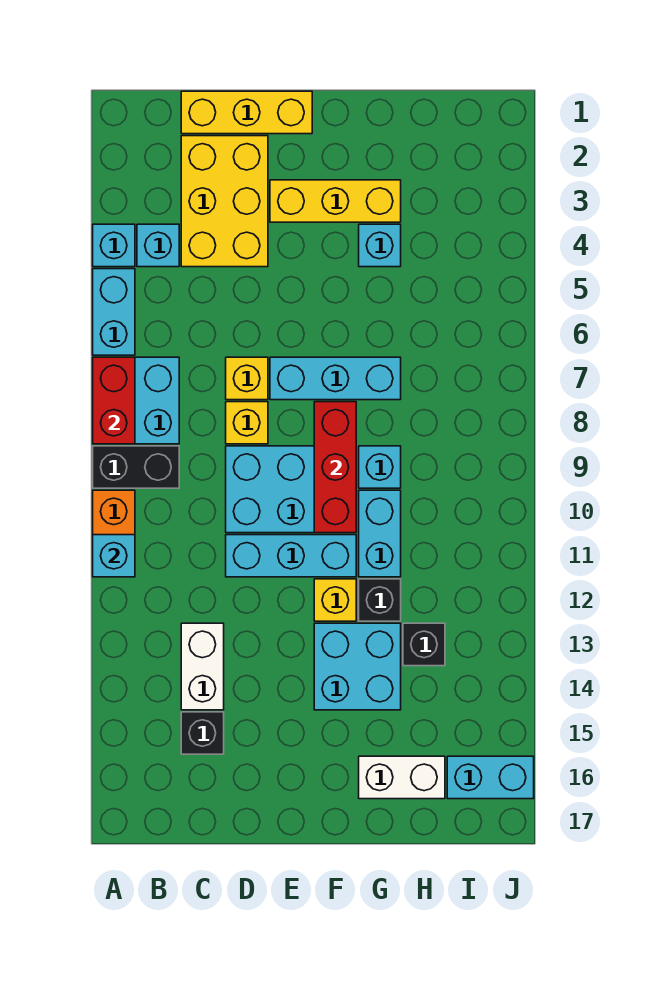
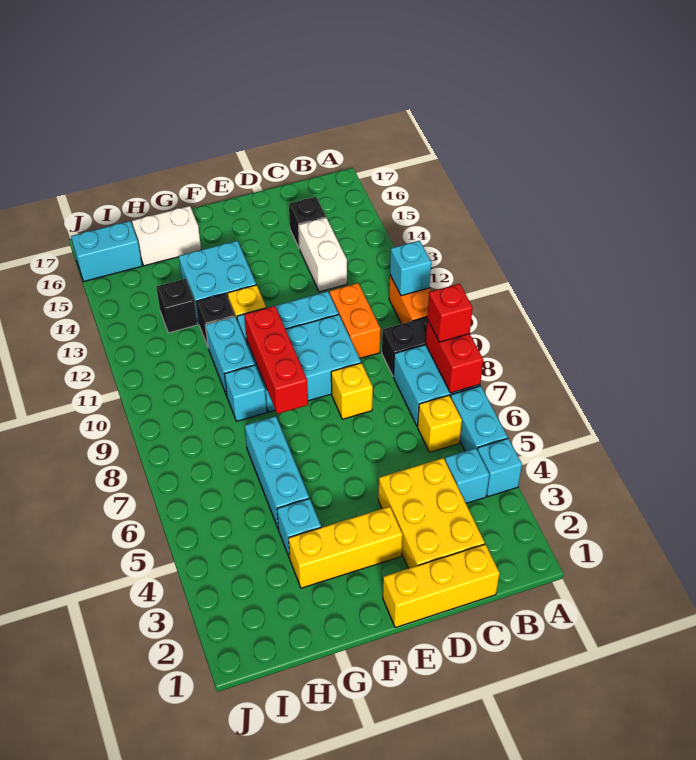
none -> red brick A8 level 3
none -> orange brick C10:C11 level 1
yellow brick D7 level 1 -> yellow brick B6 level 1
cyan brick E7:G7 level 1 -> cyan brick G5:G7 level 1

